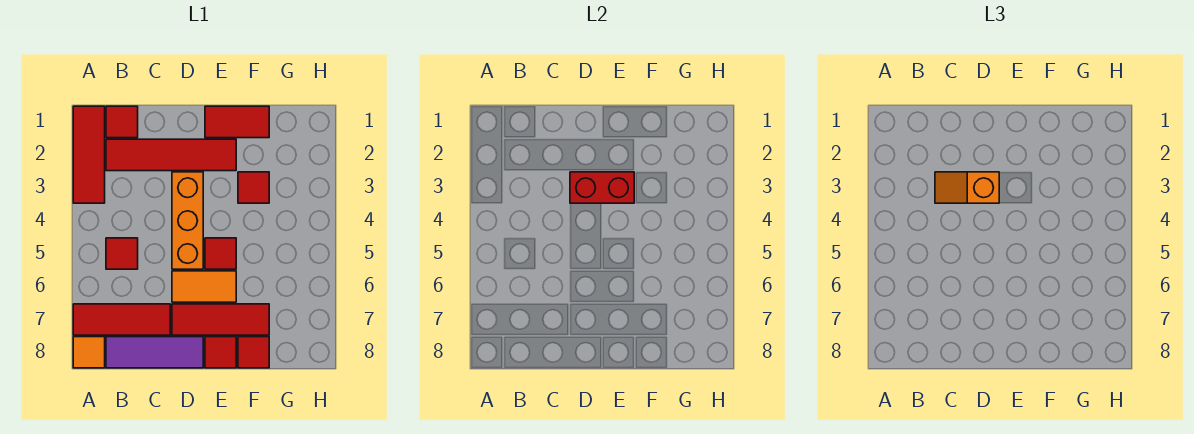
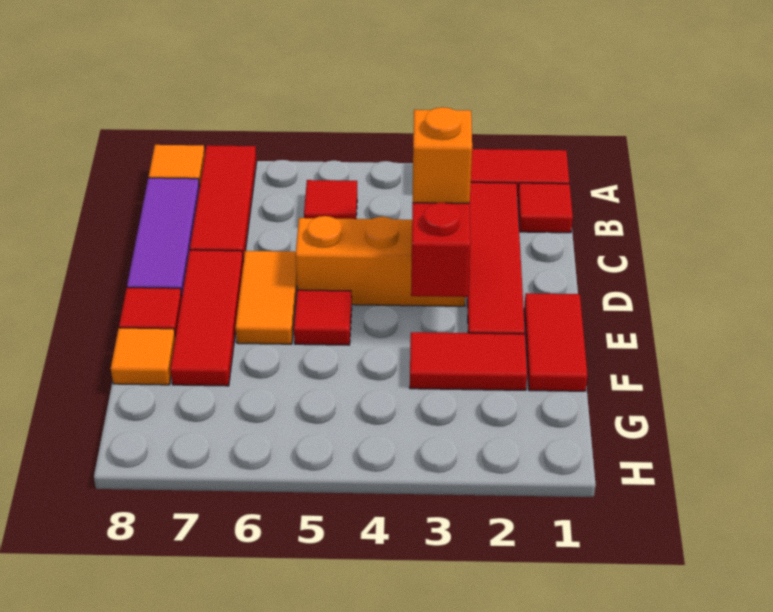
red tile F3 level 1 -> red tile F2:F3 level 1
red tile F8 level 1 -> orange tile F8 level 1

